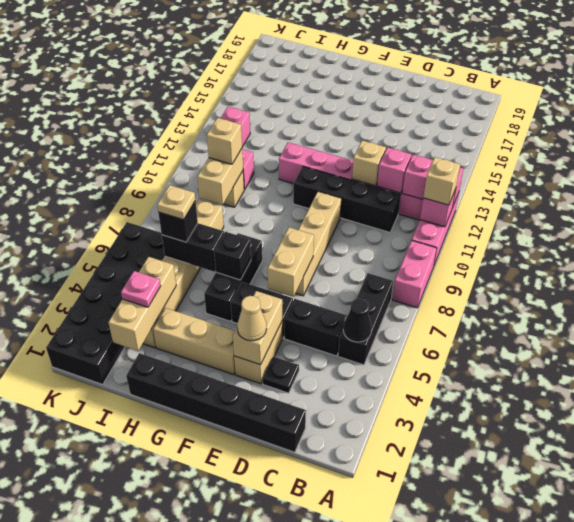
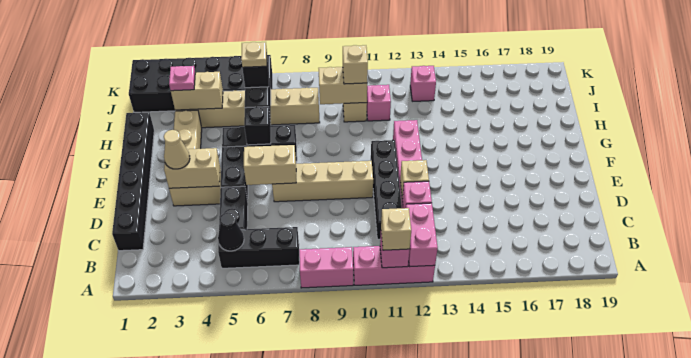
black plate D3 level 1 -> none
tan brick I2:I4 level 2 -> tan brick I3:I4 level 2

